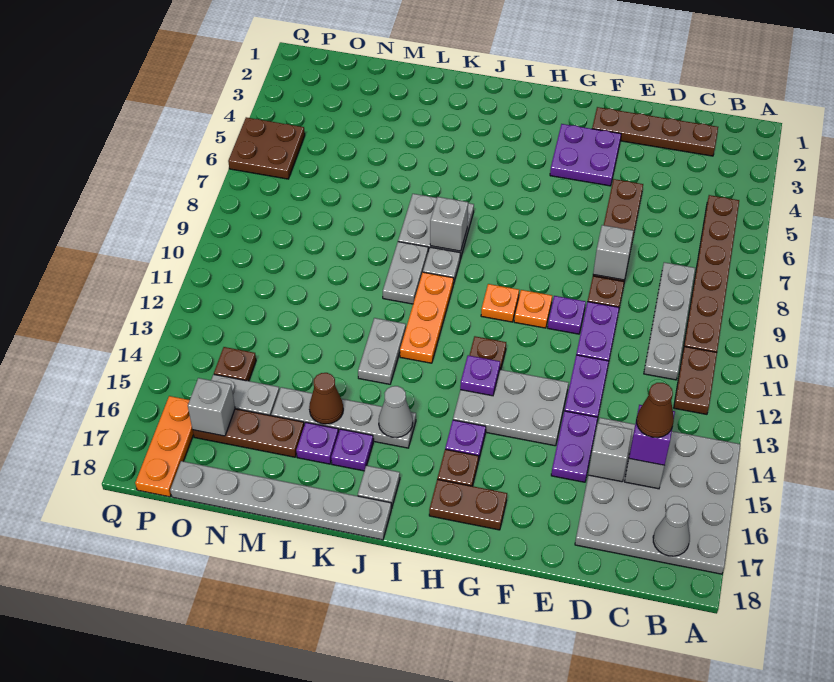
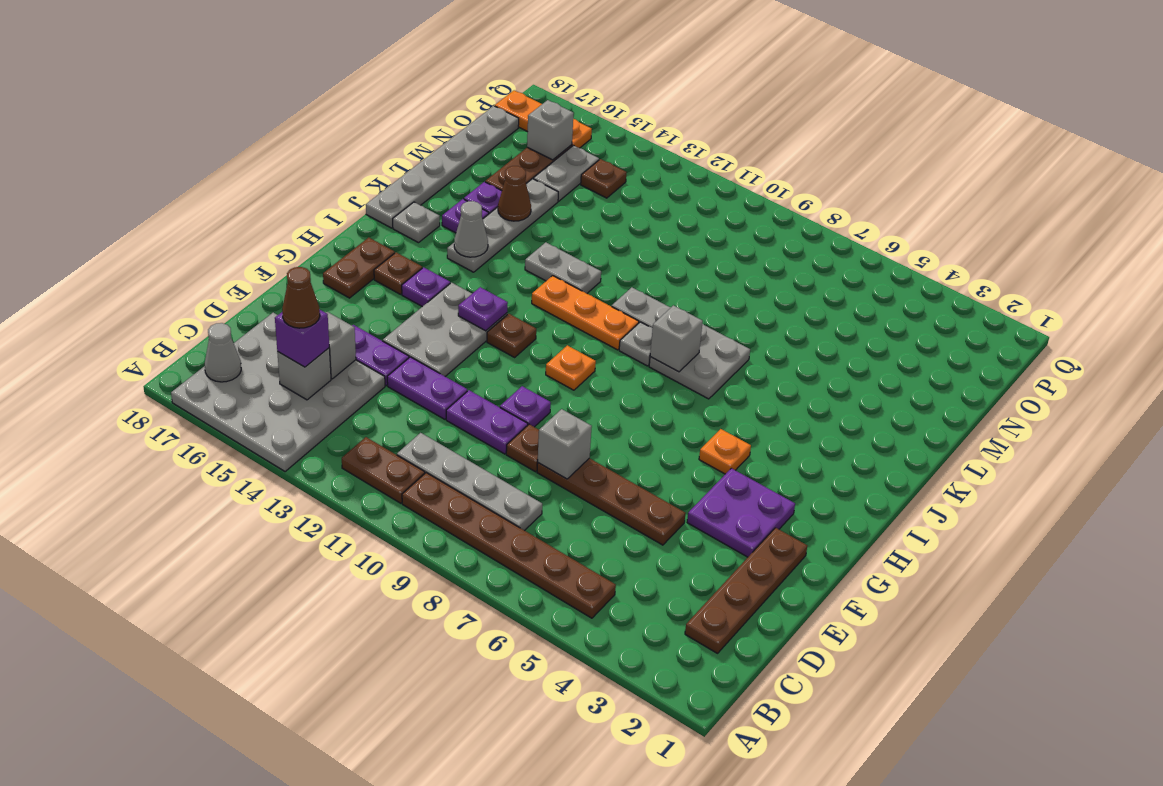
orange plate G10 level 1 -> orange plate H5 level 1
brown plate P5:Q6 level 1 -> none

